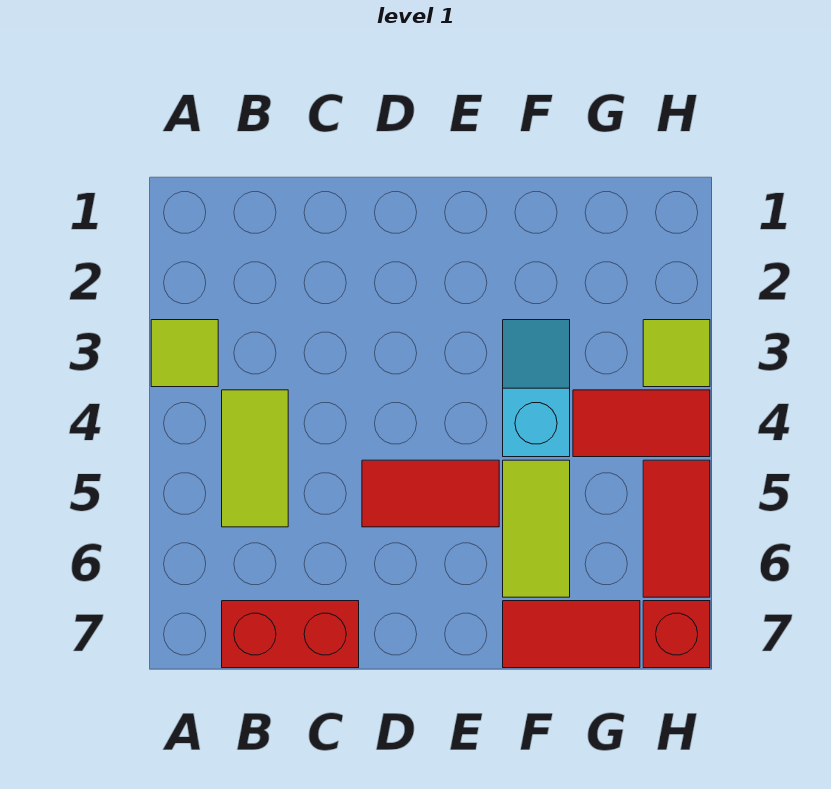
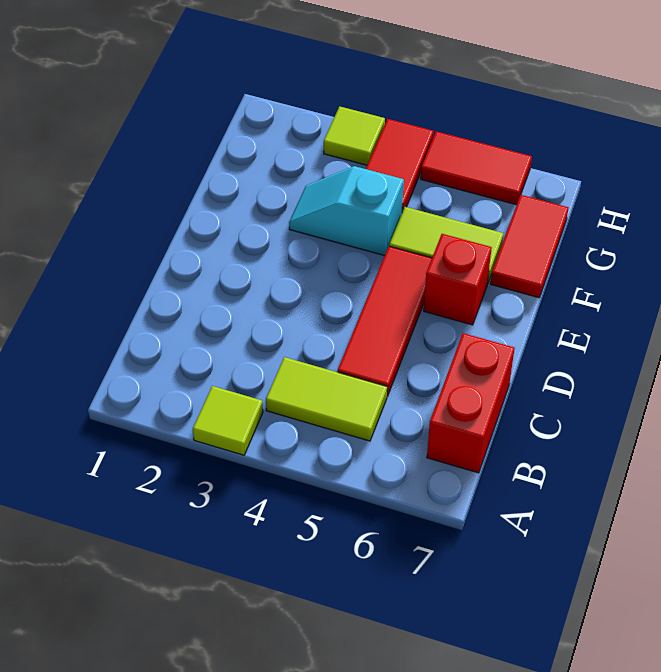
red tile D5:E5 level 1 -> red tile C5:E5 level 1
red brick H7 level 1 -> red brick E6 level 1

